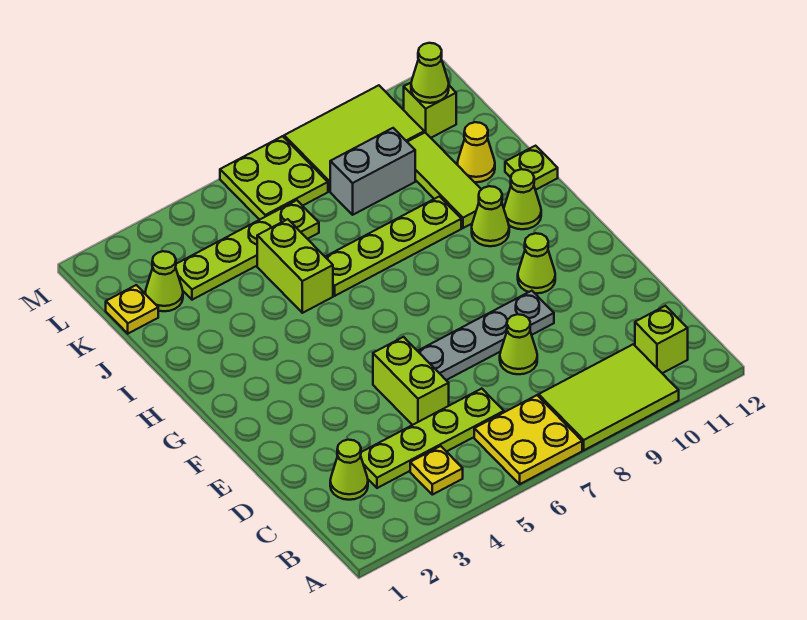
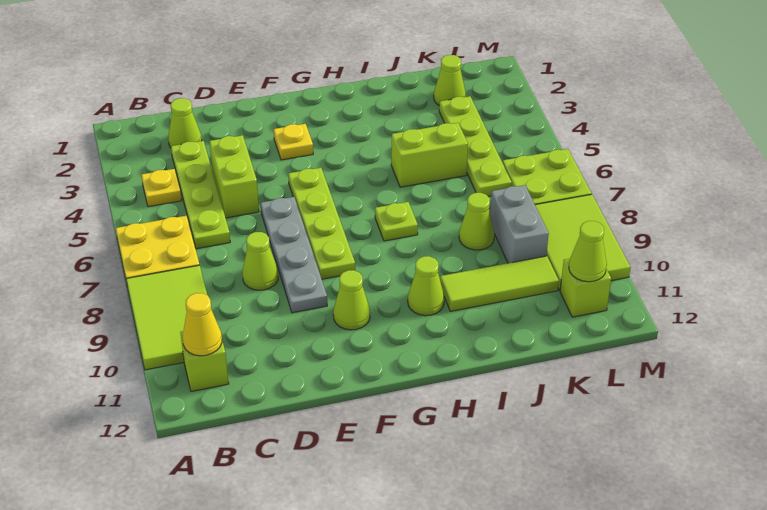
lime brick D5:E5 level 1 -> lime brick D4:D5 level 1
lime cone H11 level 1 -> lime cone J8 level 1
lime plate I6:I9 level 1 -> lime plate F5:F8 level 1
lime plate I12 level 1 -> lime plate H7 level 1
yellow cone J11 level 1 -> yellow cone B11 level 2
yellow plate K1 level 1 -> yellow plate F3 level 1

